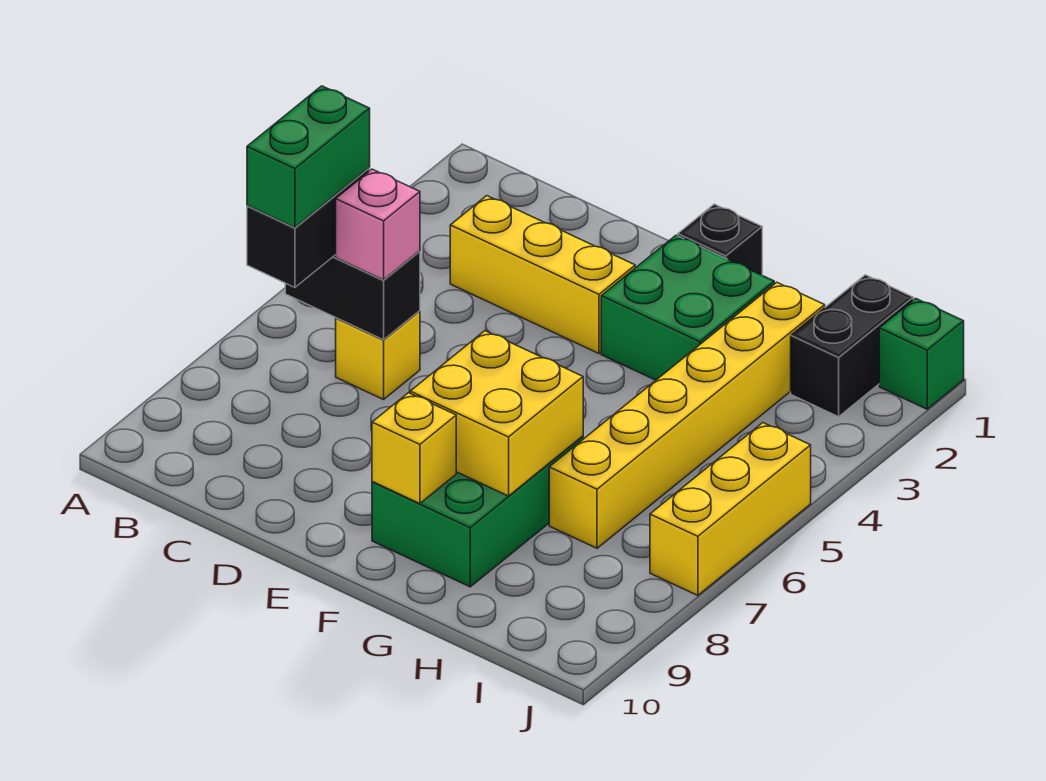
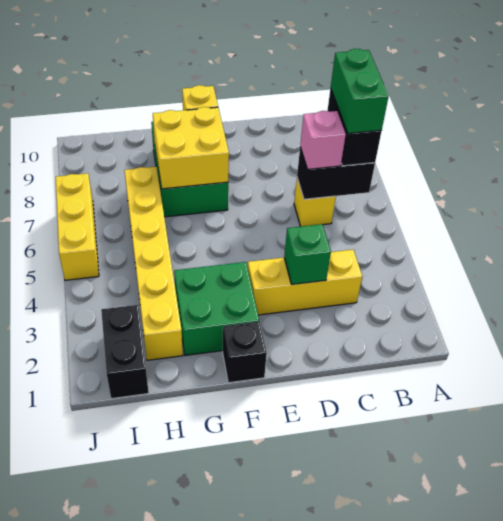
green brick J1 level 1 -> green brick D3 level 2

